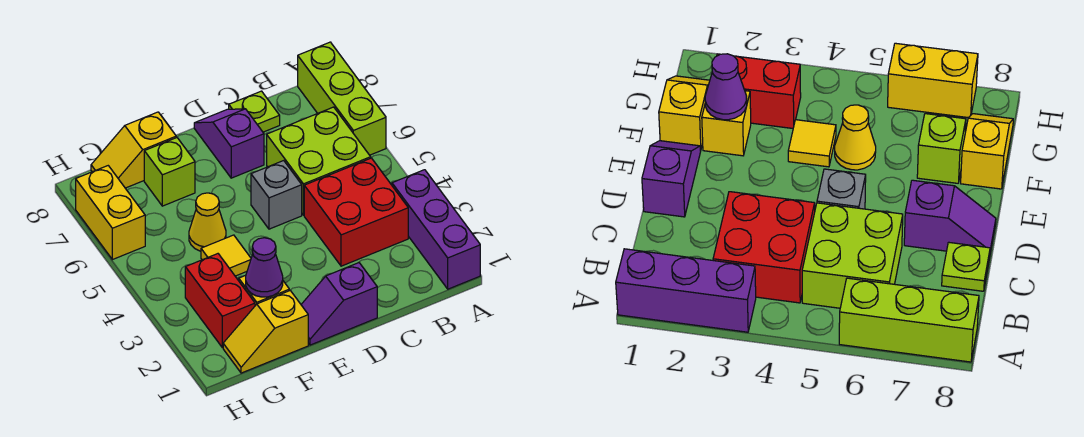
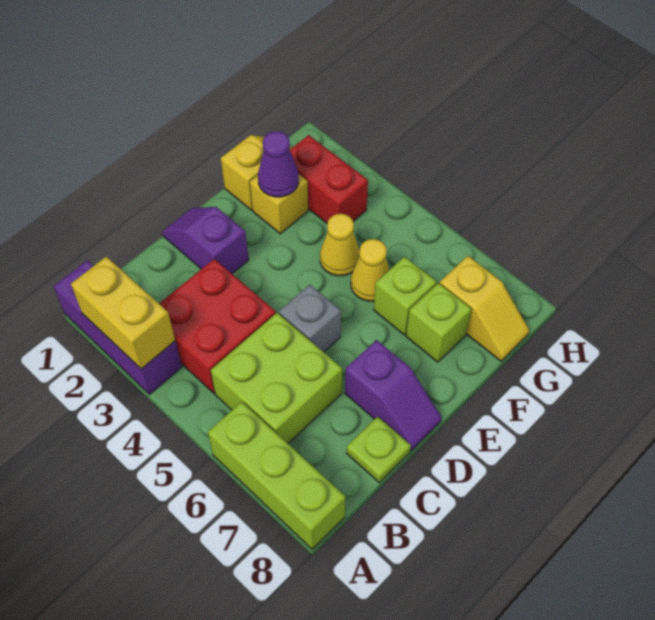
purple slope D1:E1 level 1 top D -> purple slope D1:D2 level 1 top 2
yellow tile F4 level 1 -> yellow cone F4 level 1
none -> lime brick F6 level 1
yellow slope F8:G8 level 1 top F -> yellow slope G7:G8 level 1 top 7
yellow brick H6:H7 level 1 -> yellow brick A2:A3 level 2

